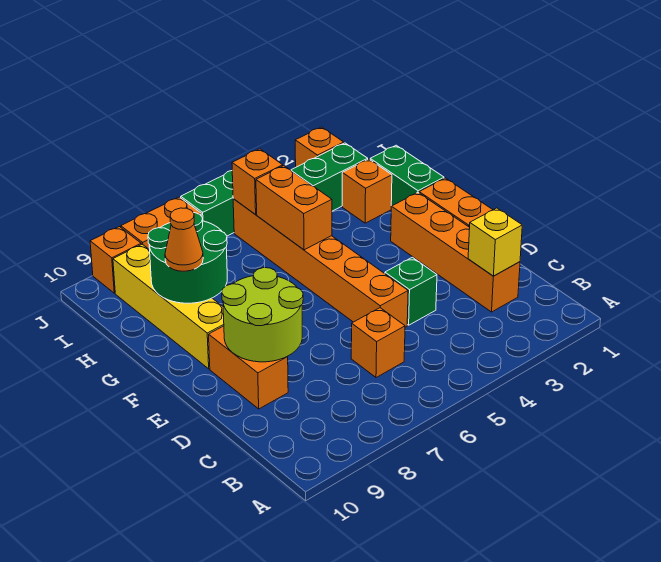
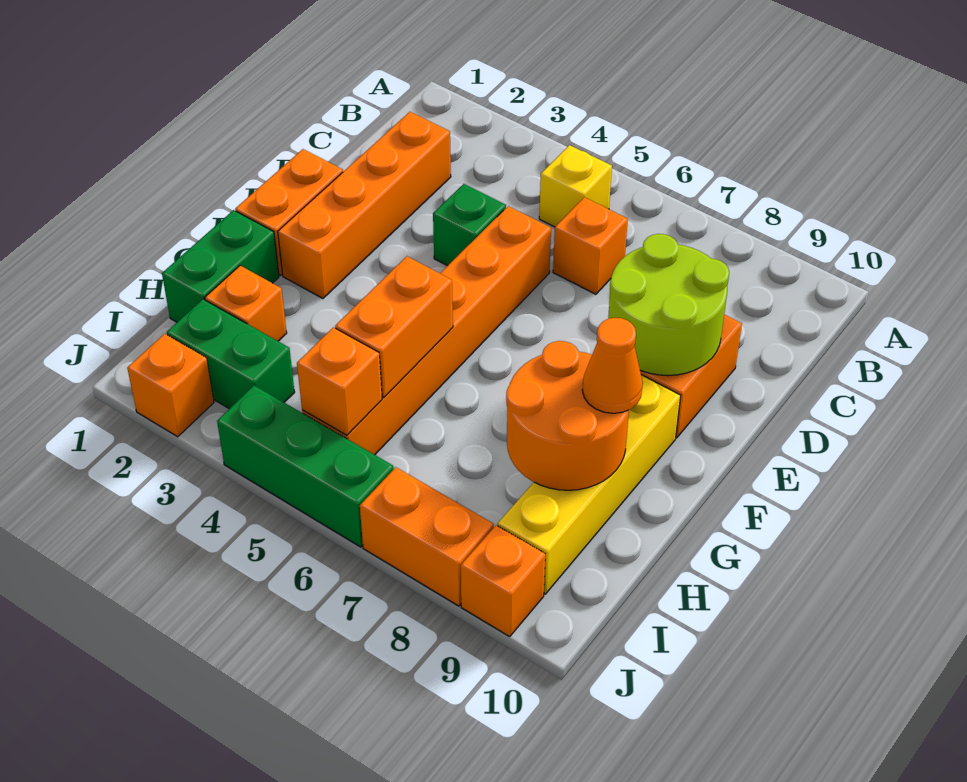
yellow brick C2 level 2 -> yellow brick B5 level 1
green round brick G8:H9 level 2 -> orange round brick G8:H9 level 2

